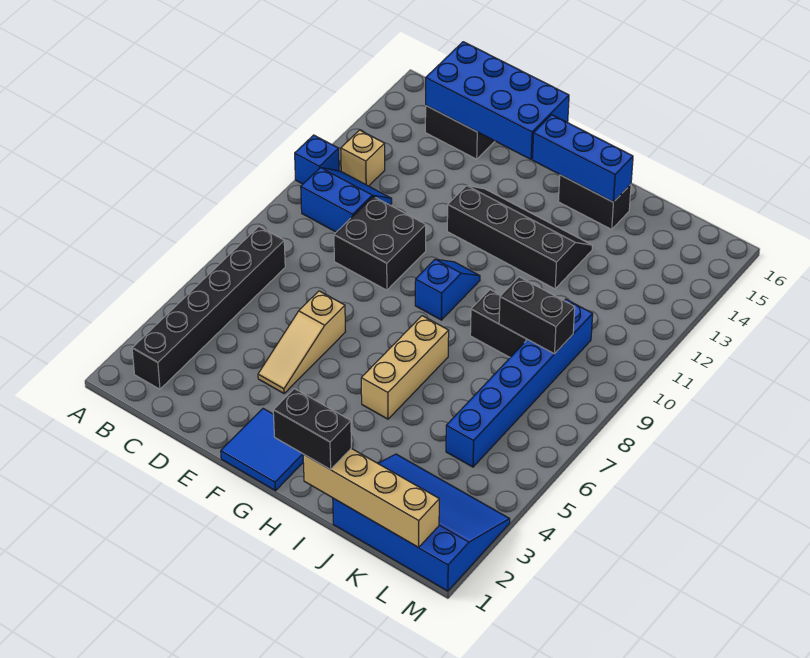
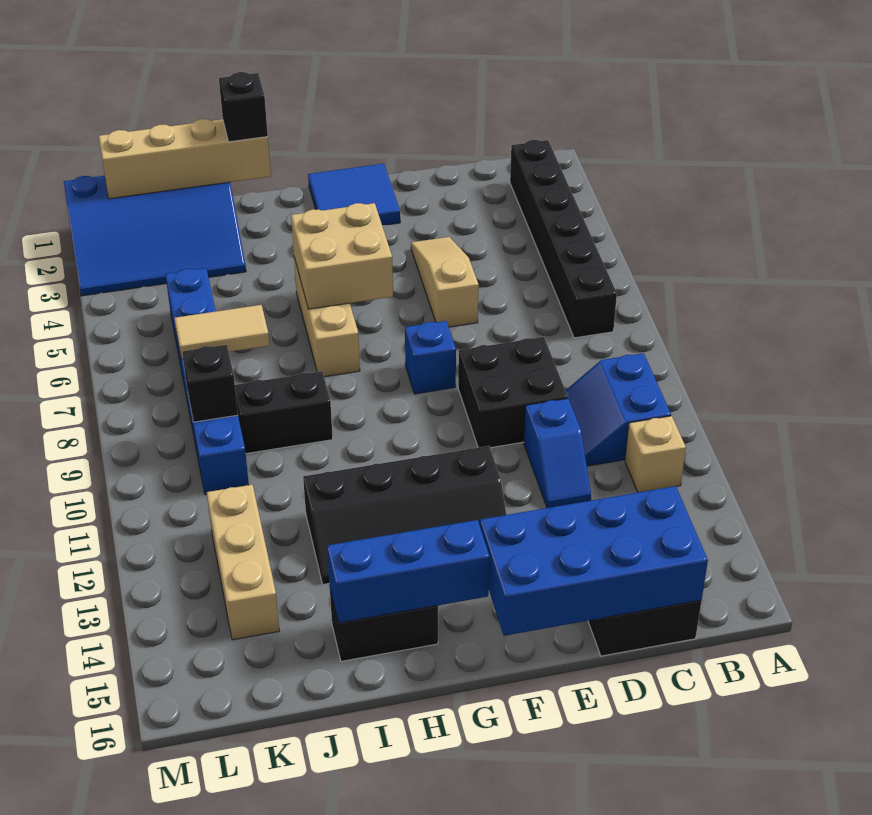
blue brick A11 level 1 -> blue brick F8 level 1
blue slope B10:C11 level 1 top 10 -> blue slope B10:C11 level 1 top B
none -> tan brick G5:H6 level 2
blue slope G9:G10 level 1 top 9 -> blue slope D11:D12 level 1 top 11
black brick H1:I1 level 3 -> black brick I1 level 3
none -> tan tile J7:K7 level 2
black brick J9:K9 level 2 -> black brick K9 level 2
none -> tan brick K12:K14 level 1

